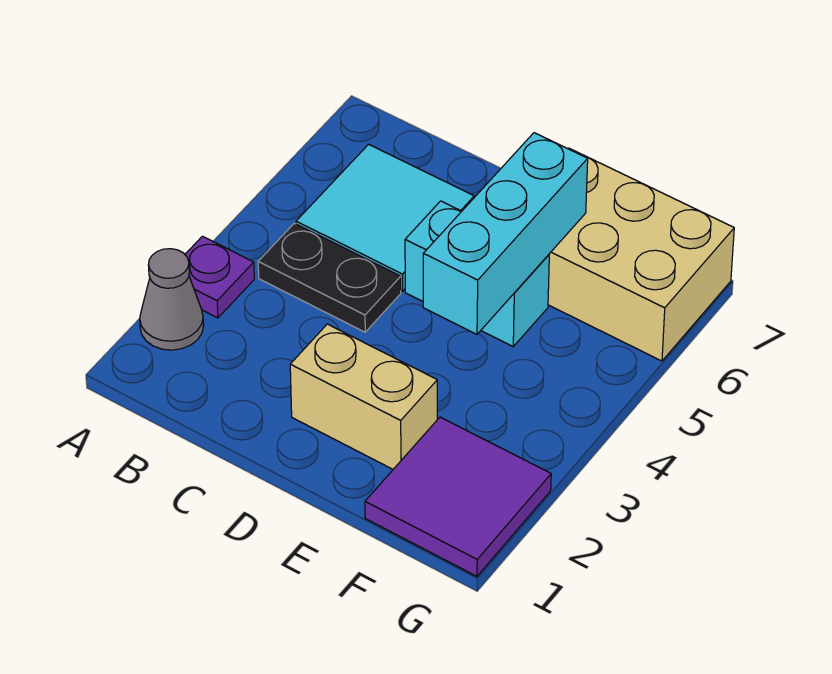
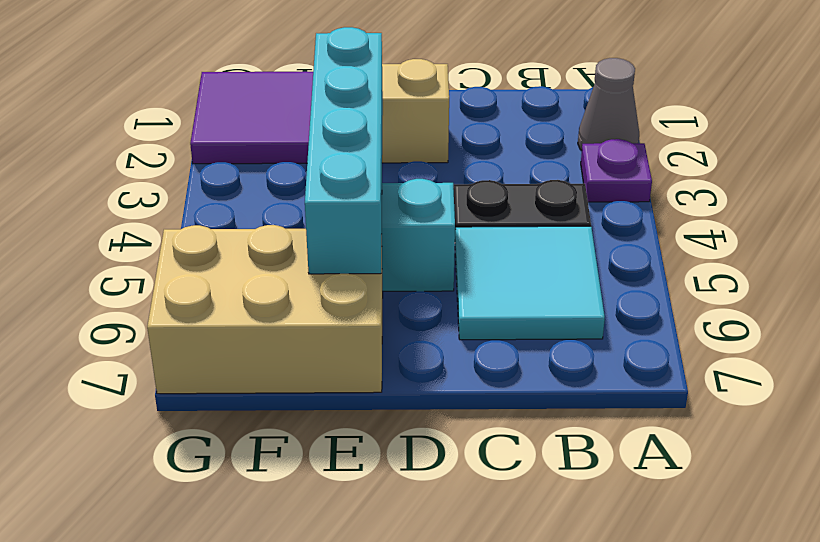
cyan brick E4:E6 level 2 -> cyan brick E3:E6 level 2

